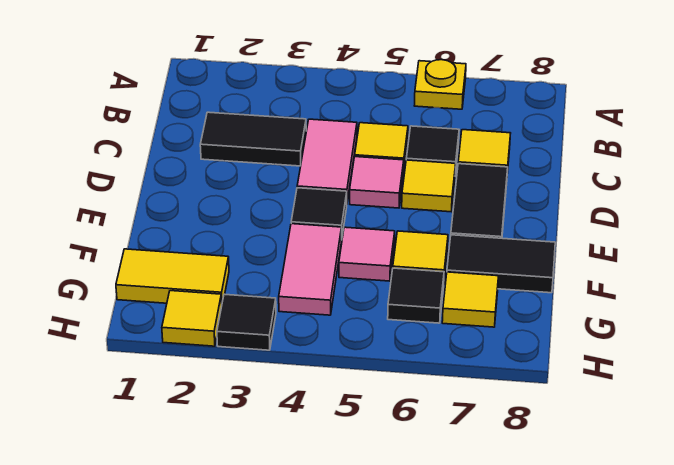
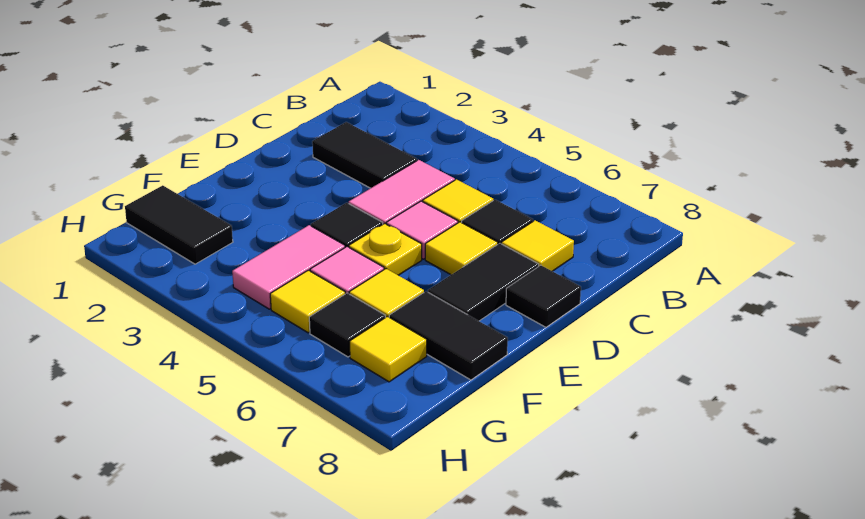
yellow plate A6 level 1 -> yellow plate E5 level 1
yellow tile G1:G2 level 1 -> black tile G1:G2 level 1
yellow tile H2 level 1 -> yellow tile G5 level 1
black tile H3 level 1 -> black tile D8 level 1

